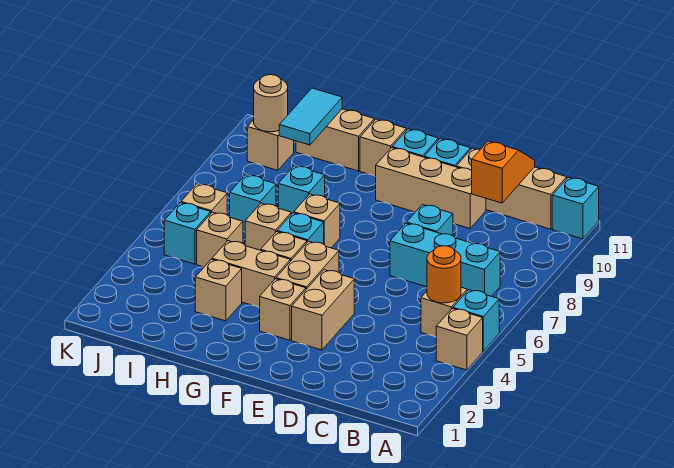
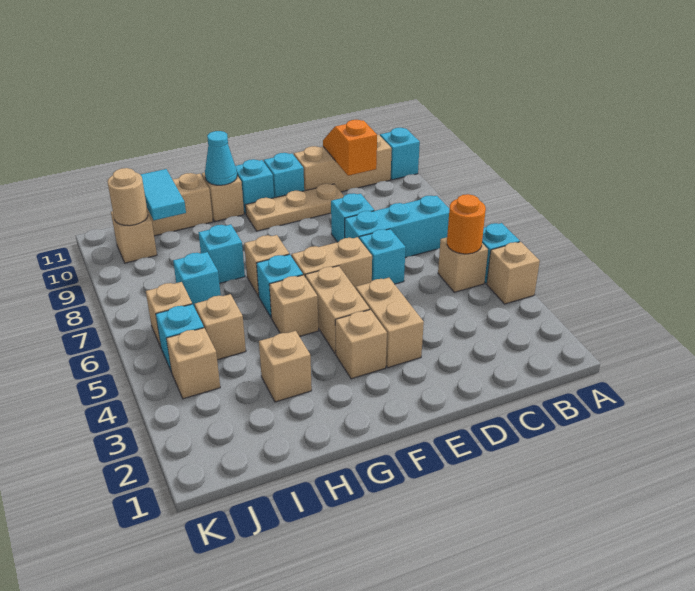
none -> cyan brick D6 level 1
tan brick D10:F10 level 1 -> tan plate D10:F10 level 1
tan brick G4:H4 level 1 -> tan brick E6:F6 level 1
none -> cyan cone G11 level 2
tan brick H6 level 1 -> tan brick J4 level 1

